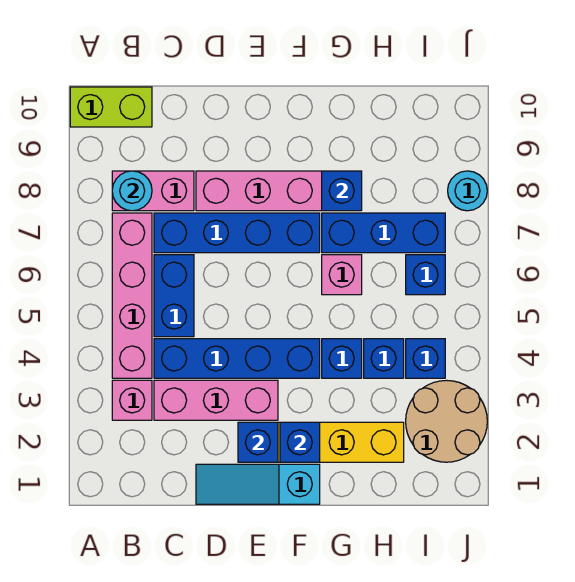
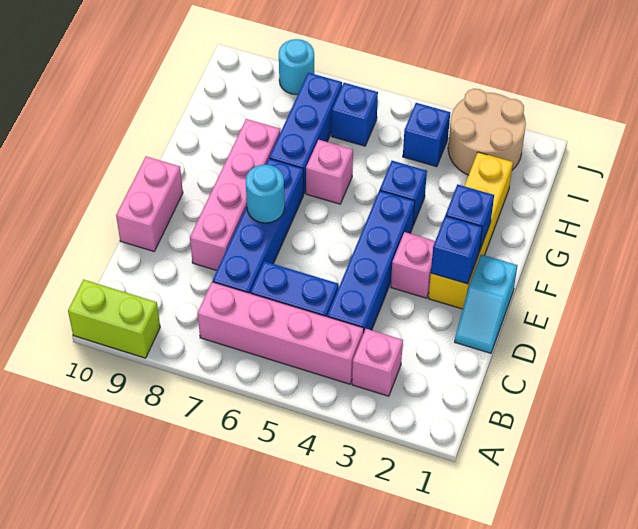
lime brick A10:B10 level 1 -> lime brick A9:A10 level 1
pink brick B8:C8 level 1 -> pink brick D10:E10 level 1
cyan round brick B8 level 2 -> cyan round brick E7 level 2
pink brick C3:E3 level 1 -> pink brick E3 level 1
cyan slope D1:F1 level 1 top F -> cyan slope D1:E1 level 1 top E
blue brick G8 level 2 -> none
blue brick H4 level 1 -> none

